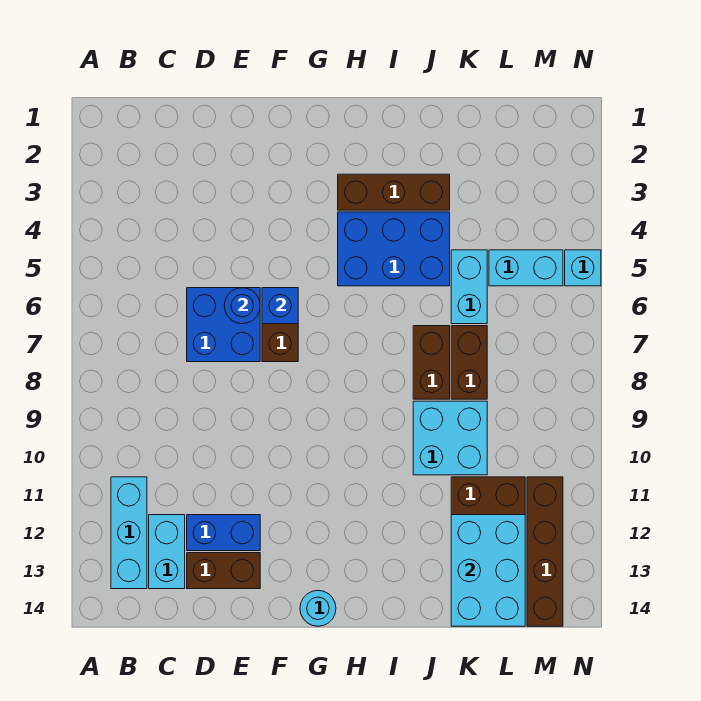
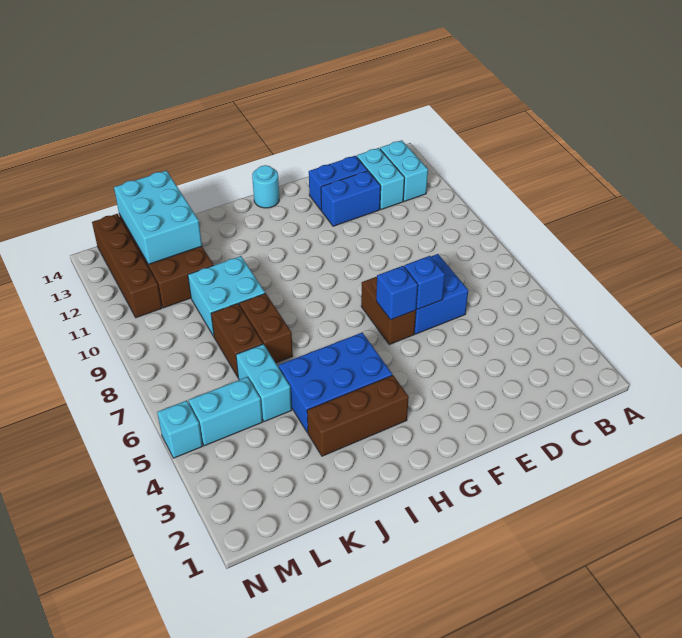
cyan brick B11:B13 level 1 -> cyan brick B12:B13 level 1
brown brick D13:E13 level 1 -> blue brick D13:E13 level 1
blue round brick E6 level 2 -> blue brick E6 level 2

